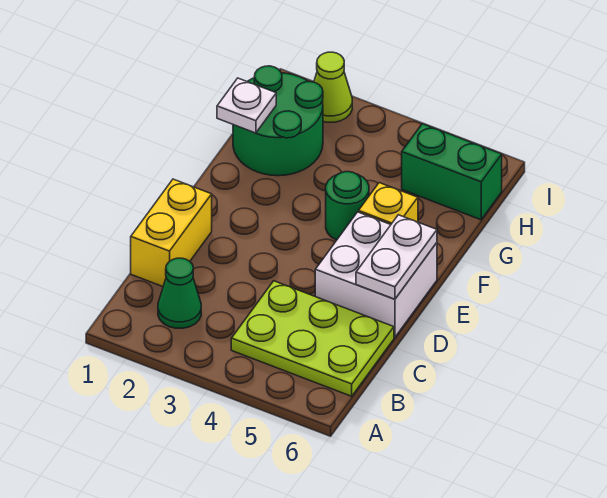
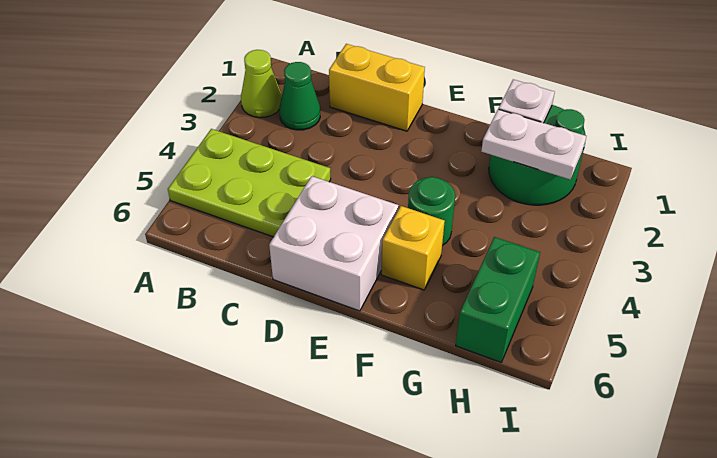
lime plate B4:C6 level 1 -> lime plate A4:C5 level 1
white plate D6:E6 level 2 -> white plate G2:H2 level 2
lime cone I2 level 1 -> lime cone A2 level 1

